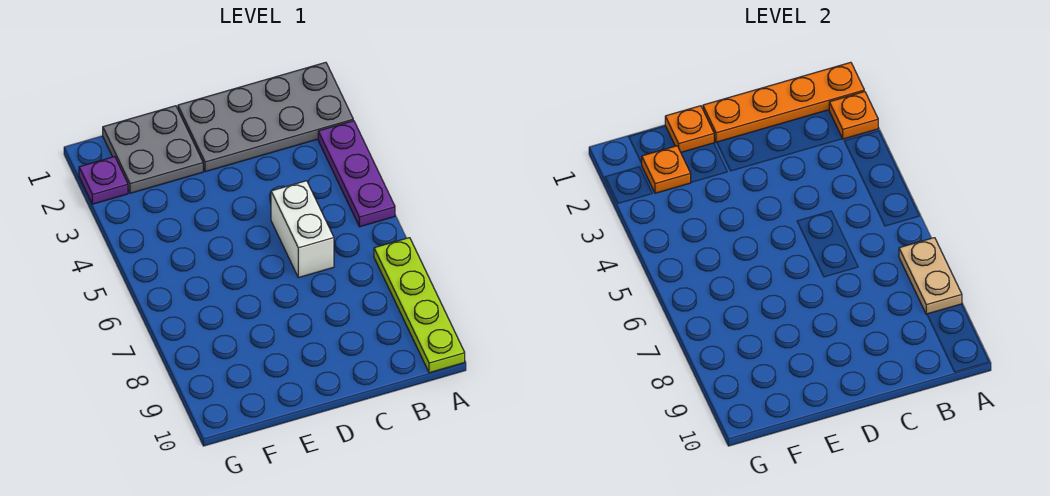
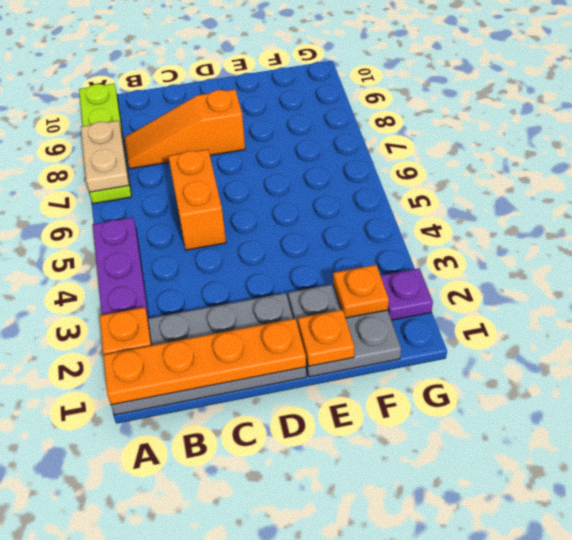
none -> orange slope B8:D8 level 1 top D
white brick C5:C6 level 1 -> orange brick C5:C6 level 1

